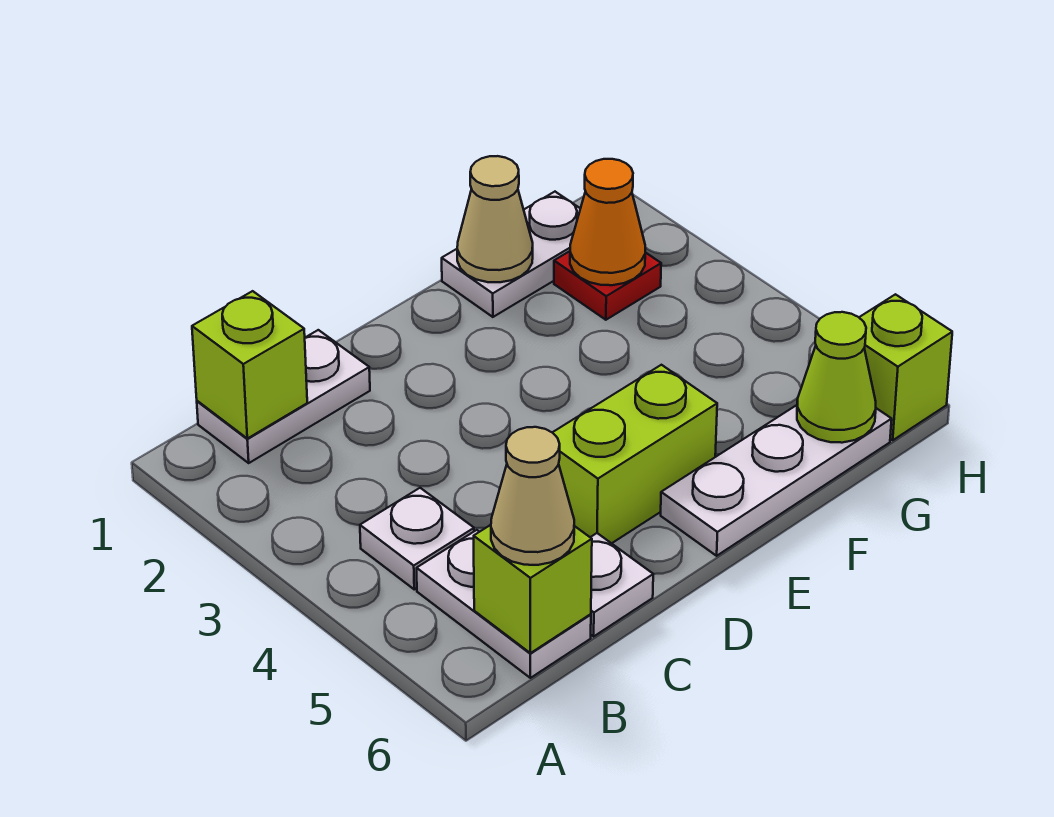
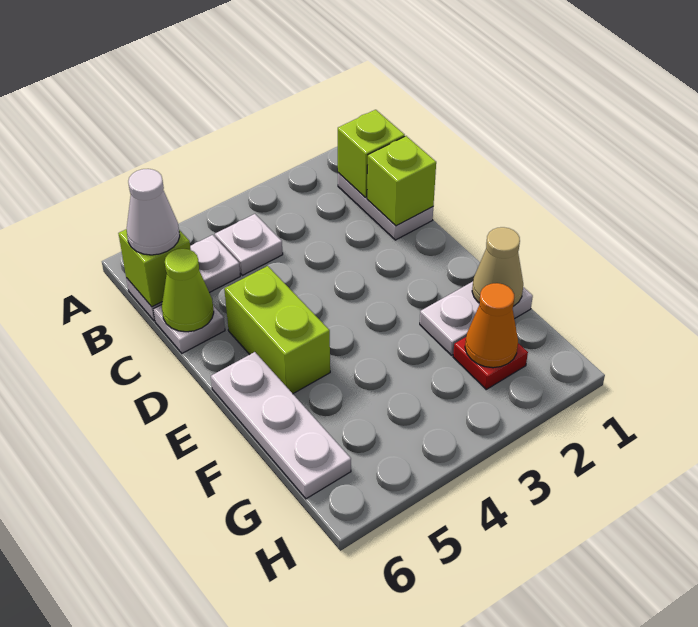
tan cone B6 level 3 -> white cone B6 level 3
white plate F1:G1 level 1 -> white plate F1:F2 level 1
lime cone G6 level 2 -> lime cone C6 level 2
lime brick H6 level 1 -> lime brick C1 level 2

